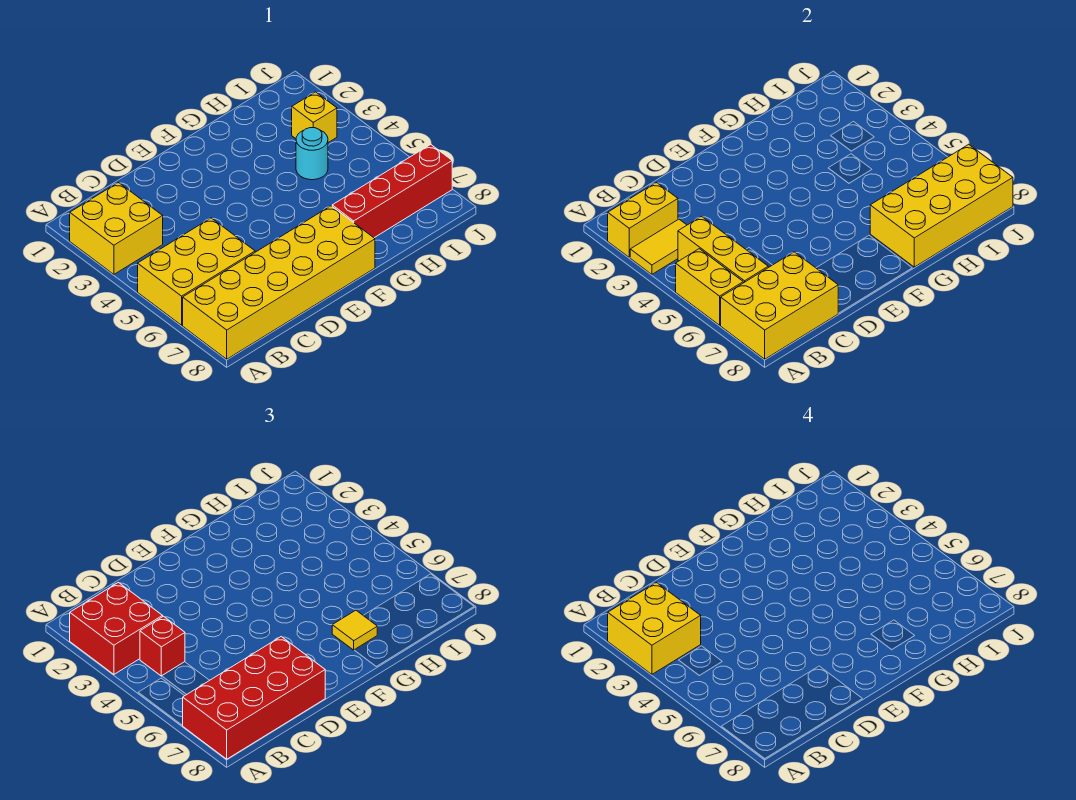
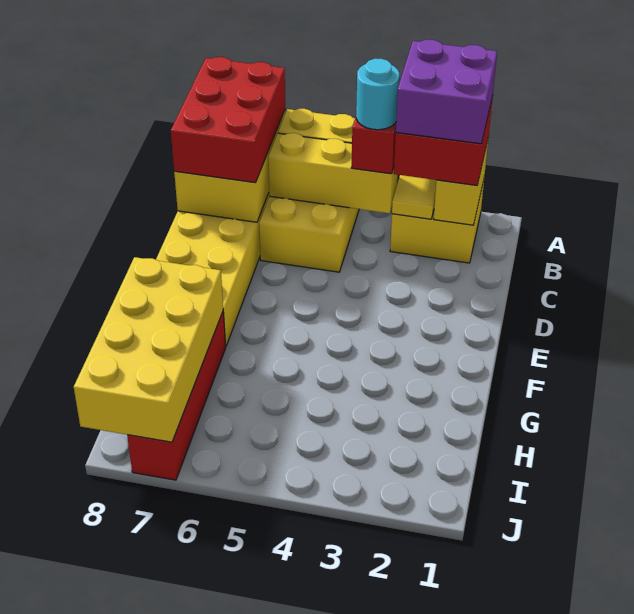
yellow brick A2:B3 level 4 -> purple brick A2:B3 level 4
red brick A7:D8 level 3 -> red brick A7:C8 level 3
yellow tile G7 level 3 -> none
cyan round brick H4 level 1 -> cyan round brick B4 level 4
yellow brick I3 level 1 -> none

